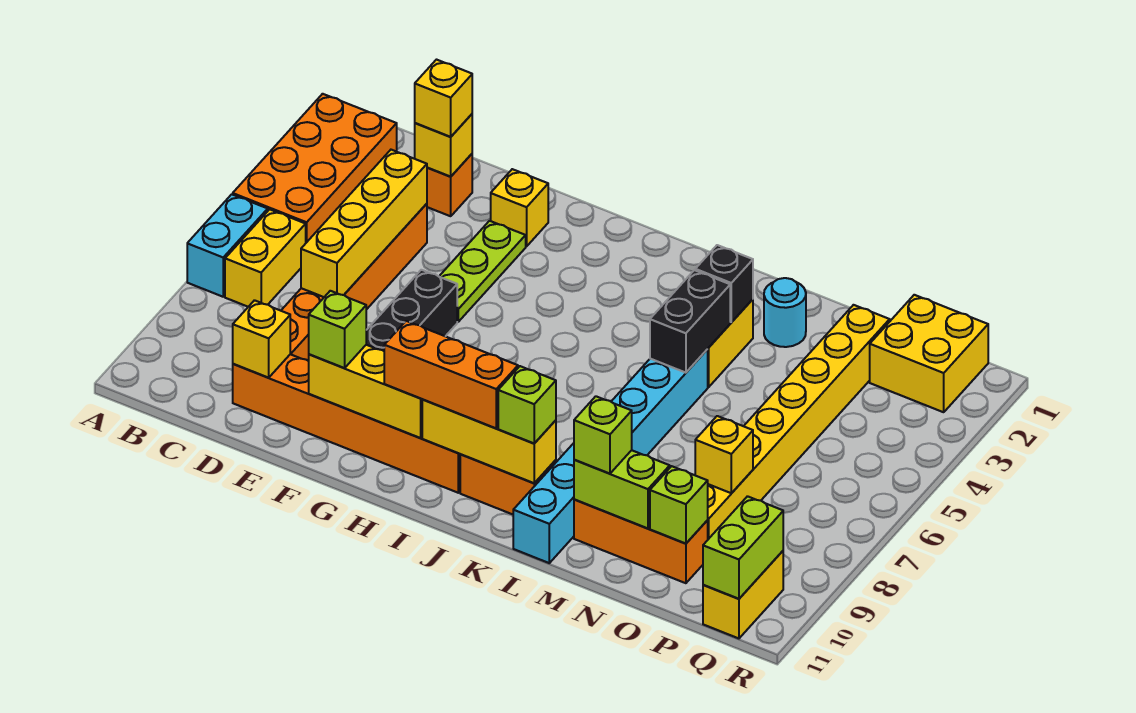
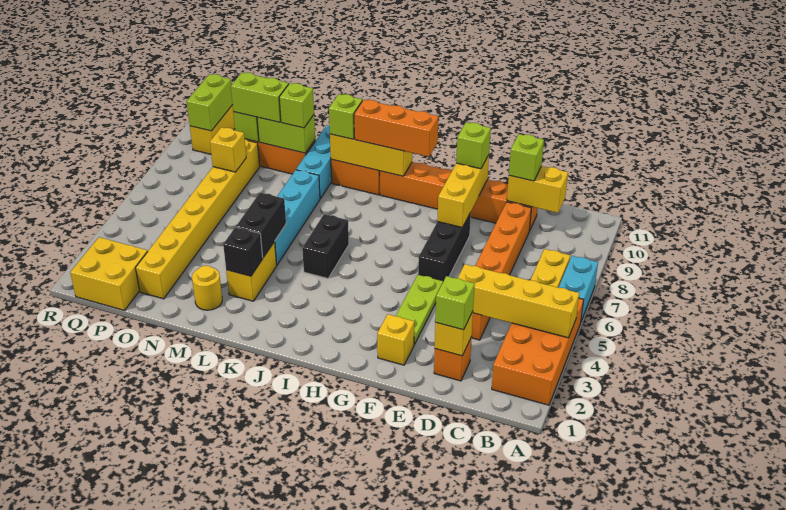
yellow brick D2 level 3 -> lime brick D2 level 3
yellow brick D4:D7 level 2 -> yellow brick A4:D4 level 2
yellow brick D10 level 2 -> yellow brick C10:D10 level 2
none -> lime brick D10 level 3
yellow brick F10:H10 level 2 -> yellow brick F8:F10 level 2
none -> black brick J5:J6 level 1
cyan round brick M2 level 1 -> yellow round brick M2 level 1
none -> lime brick N10:O10 level 3

